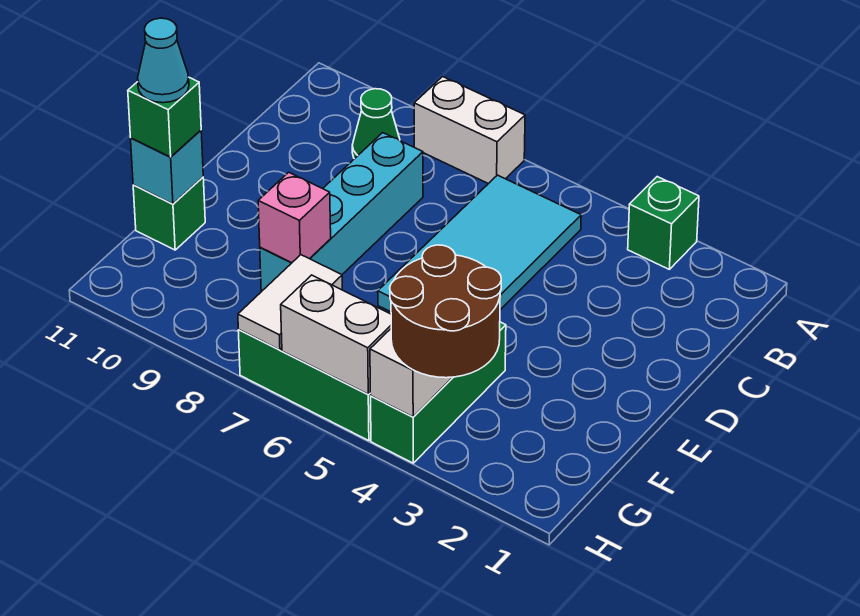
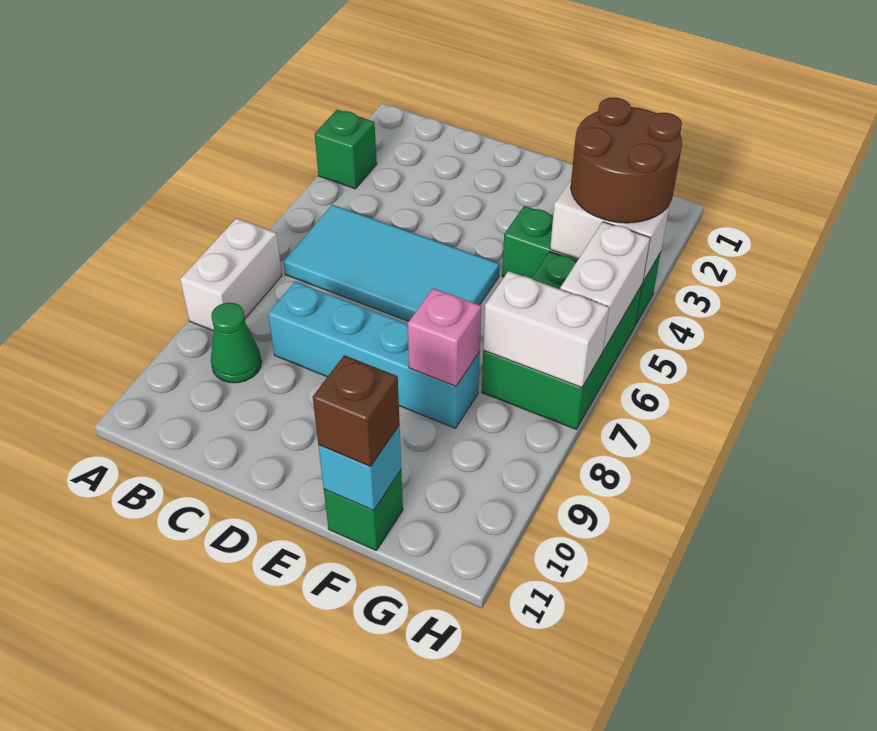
green brick F11 level 3 -> brown brick F11 level 3
cyan cone F11 level 4 -> none
white tile G7:H7 level 2 -> white brick G7:H7 level 2

